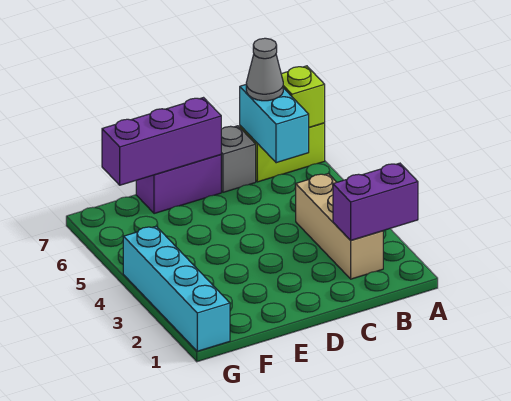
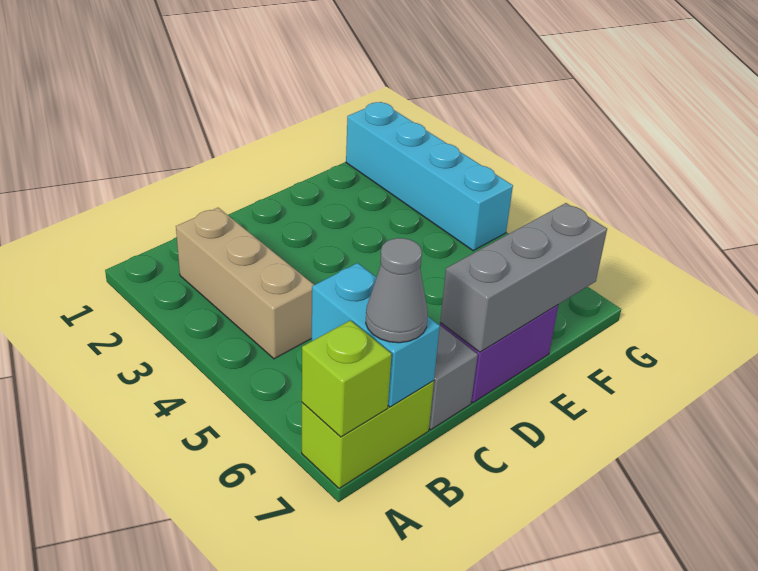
purple brick A2:B2 level 2 -> none
purple brick D7:F7 level 2 -> grey brick D7:F7 level 2

